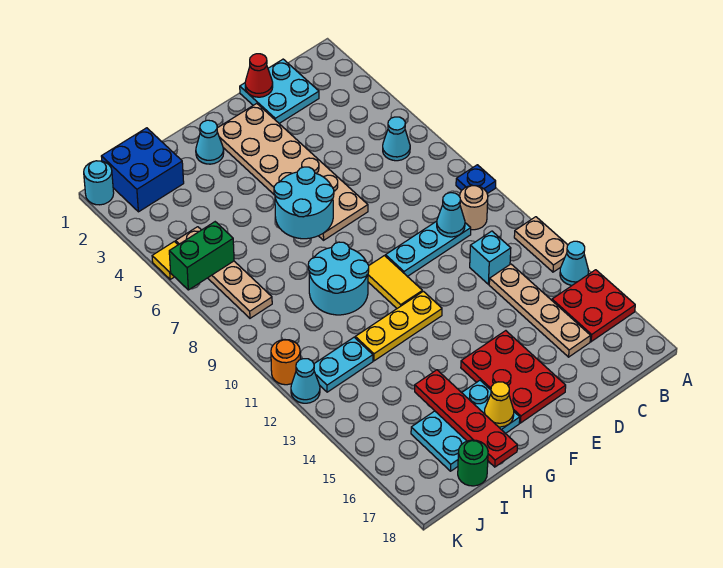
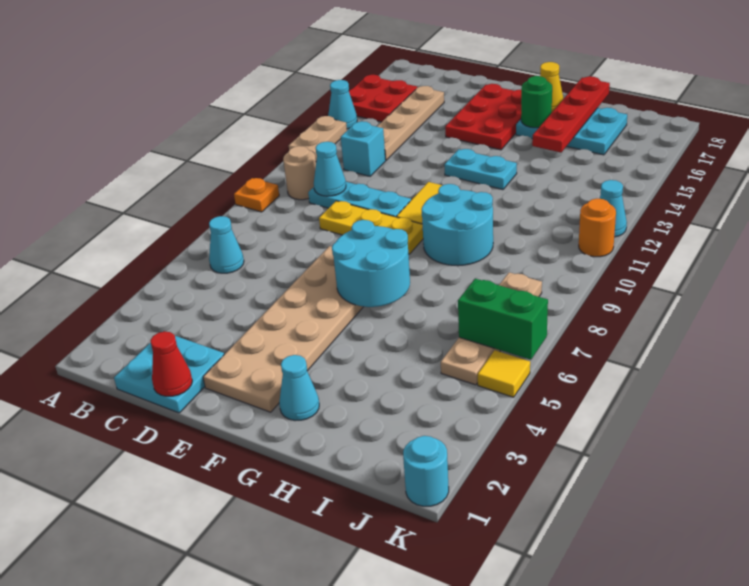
blue plate A9 level 1 -> orange plate A9 level 1
yellow plate F12:H12 level 1 -> yellow plate D9:F9 level 1
blue brick I1:J2 level 1 -> none
cyan plate I12:J12 level 1 -> cyan plate F13:G13 level 1
green round brick I18 level 1 -> green round brick G16 level 2

